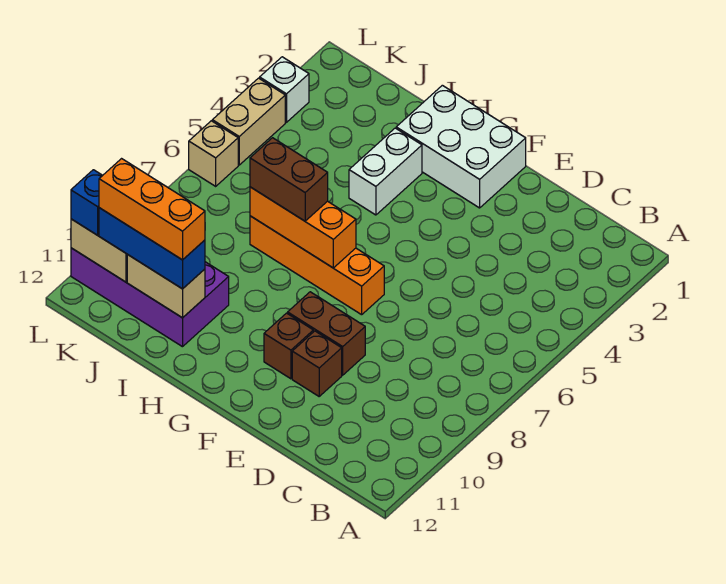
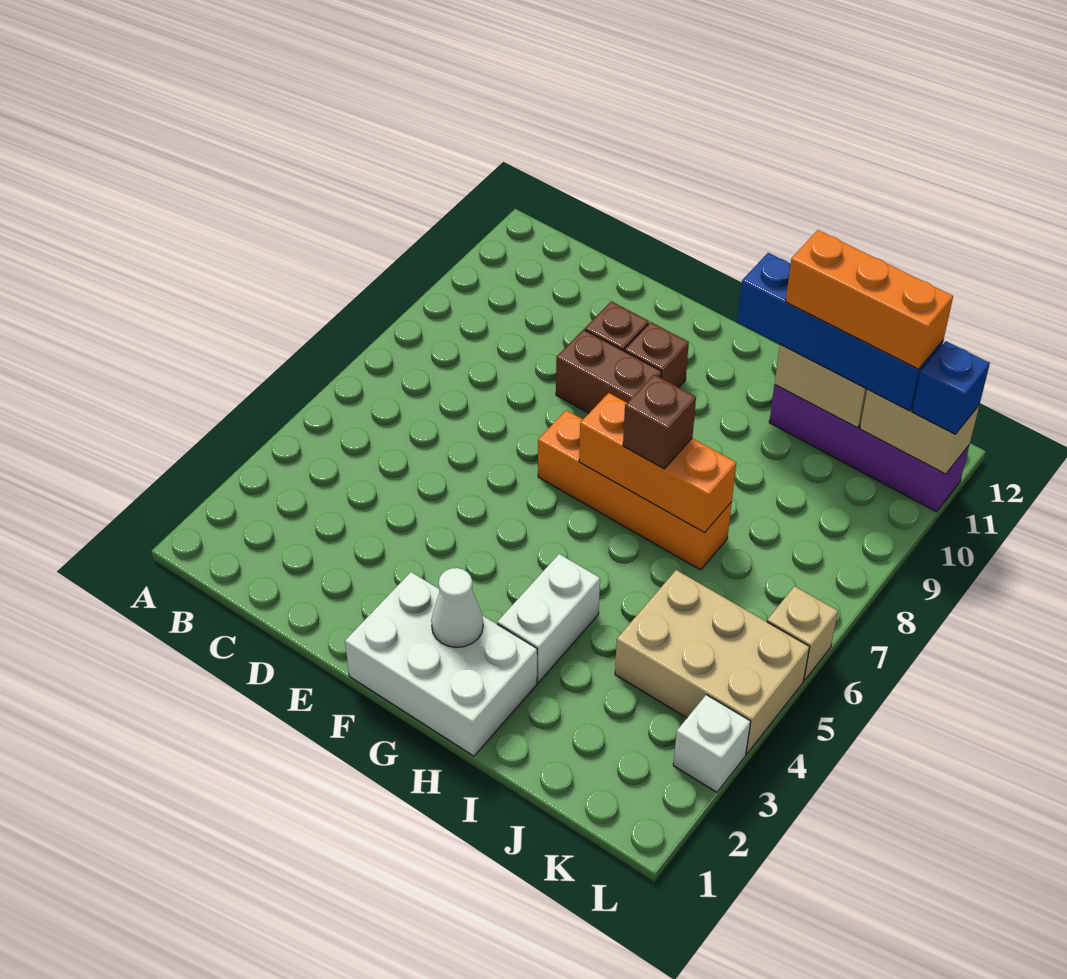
none -> white cone G2 level 2
brown brick H7:I7 level 3 -> brown brick H7 level 3
purple brick I10:L11 level 1 -> purple brick I11:L11 level 1
blue brick I11:K11 level 3 -> blue brick H11:K11 level 3
tan brick L4:L5 level 1 -> tan brick J4:L5 level 1

